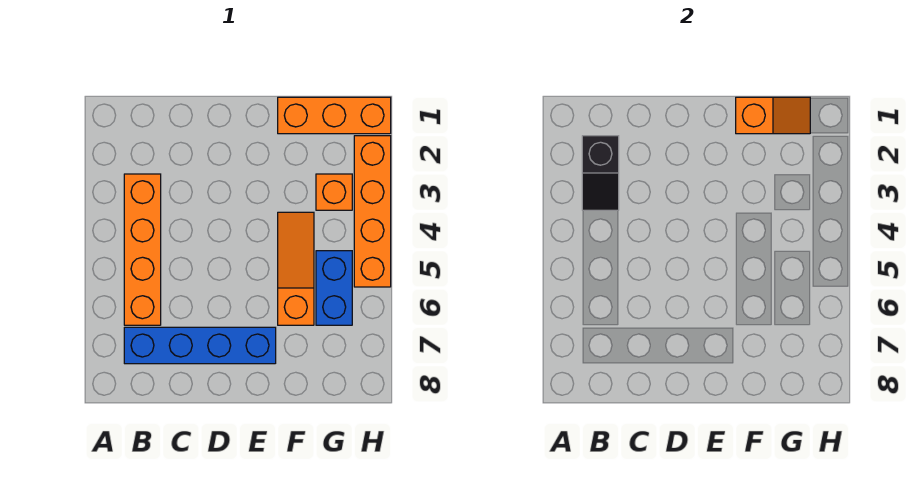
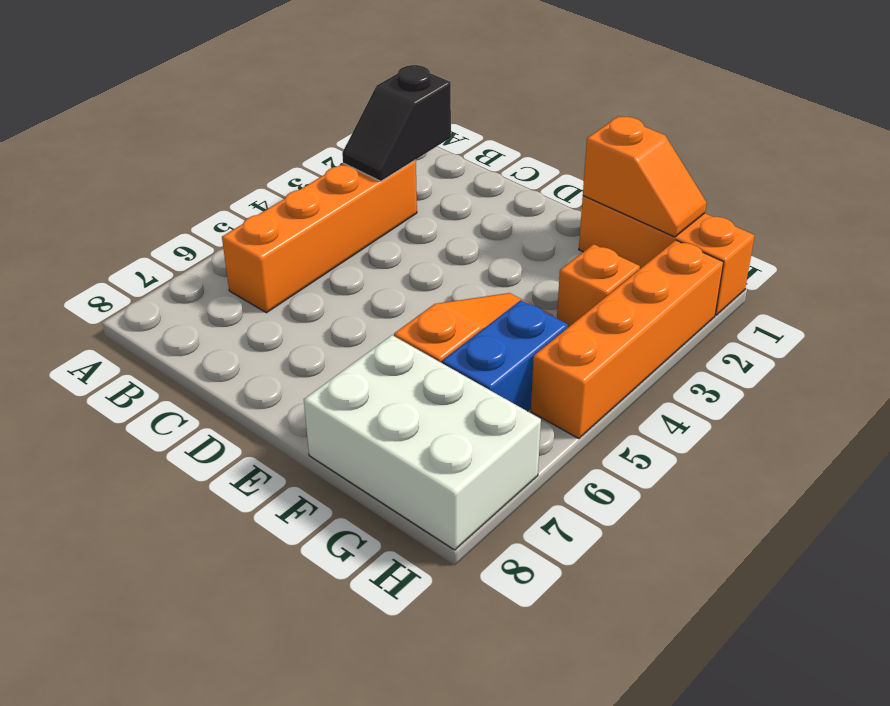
blue brick B7:E7 level 1 -> none
none -> white brick F7:H8 level 1

